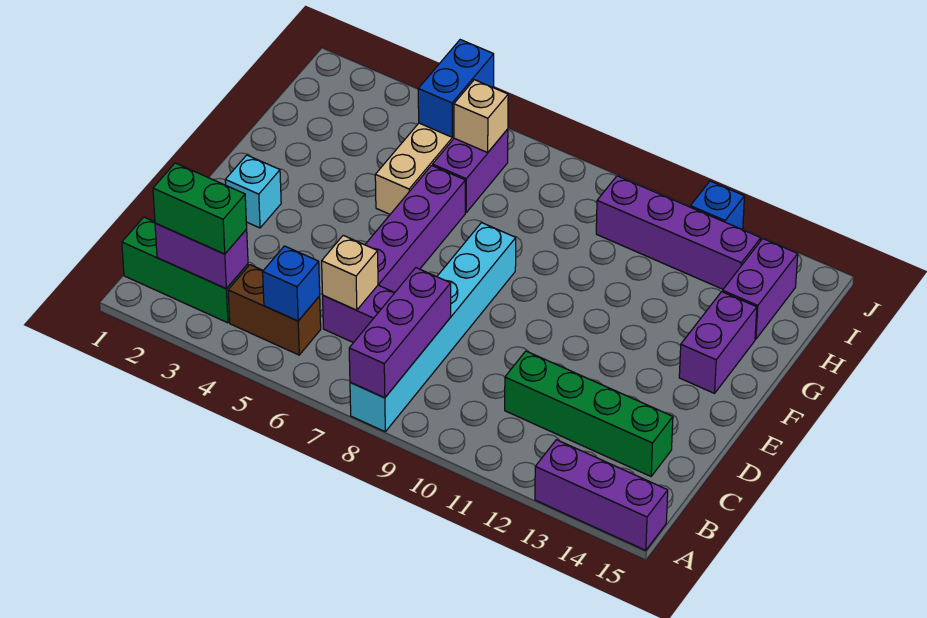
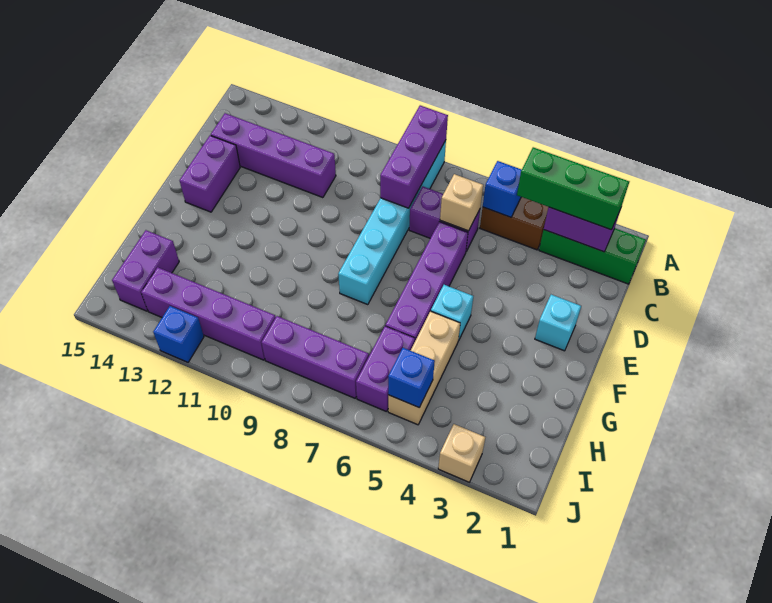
purple brick A13:A15 level 1 -> purple brick I7:I9 level 1
green brick B2:B3 level 3 -> green brick B2:B4 level 3
green brick C11:C14 level 1 -> purple brick C11:C14 level 1
none -> cyan brick F5 level 1
purple brick F14:G14 level 1 -> purple brick D14:E14 level 1
blue brick I5:J5 level 2 -> blue brick I5 level 2
tan brick I6 level 2 -> tan brick J3 level 1

